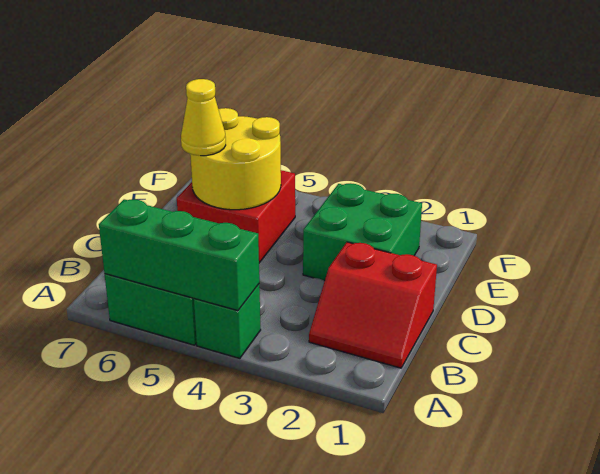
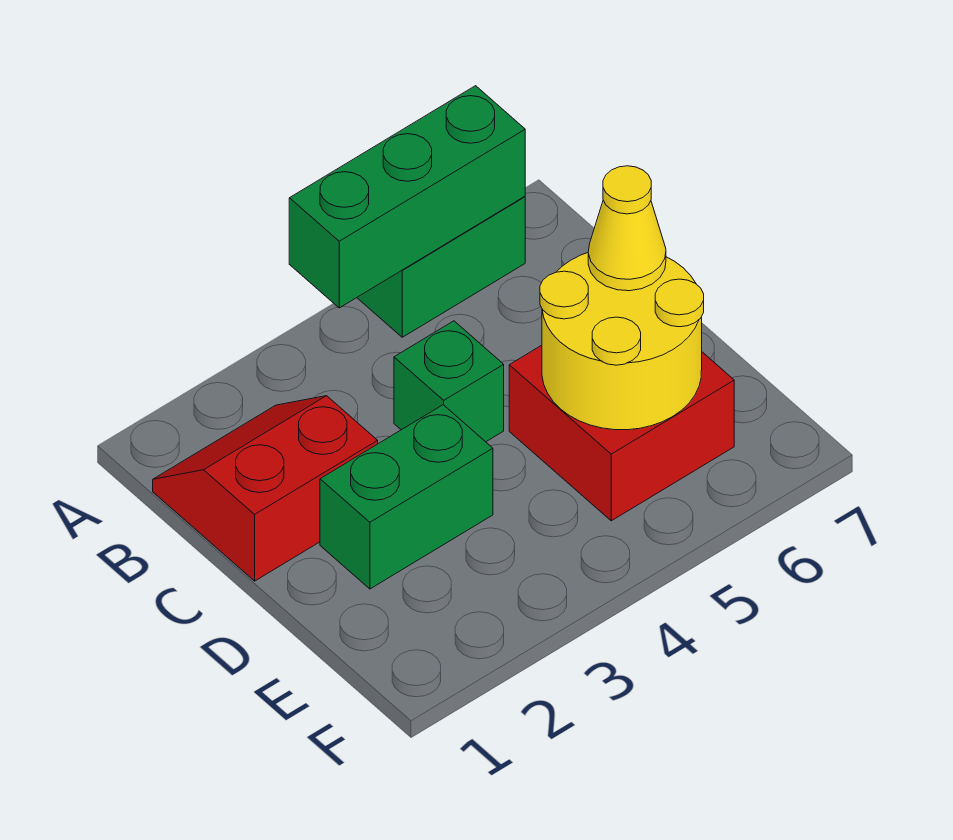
green brick A4 level 1 -> green brick C4 level 1
green brick D2:E3 level 1 -> green brick D2:D3 level 1

